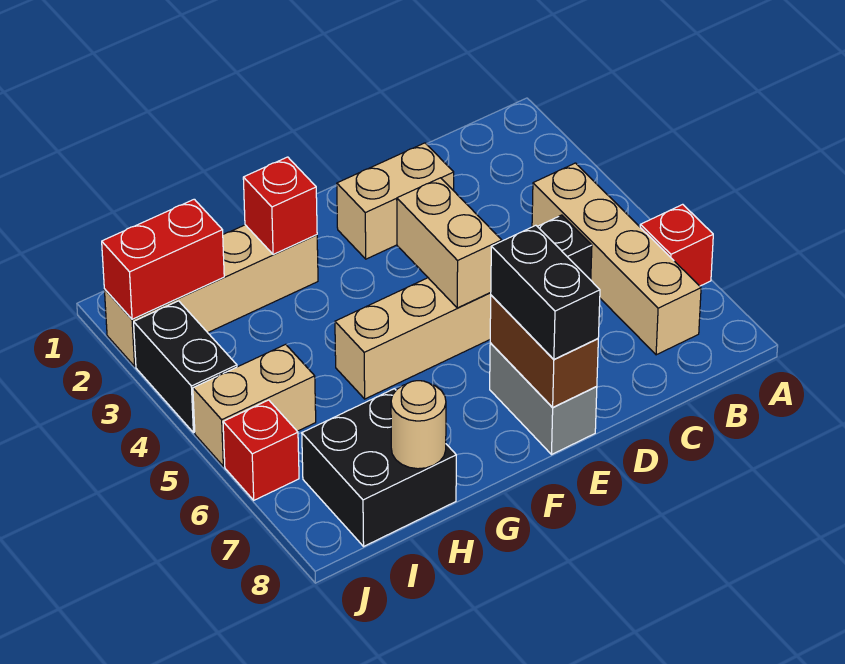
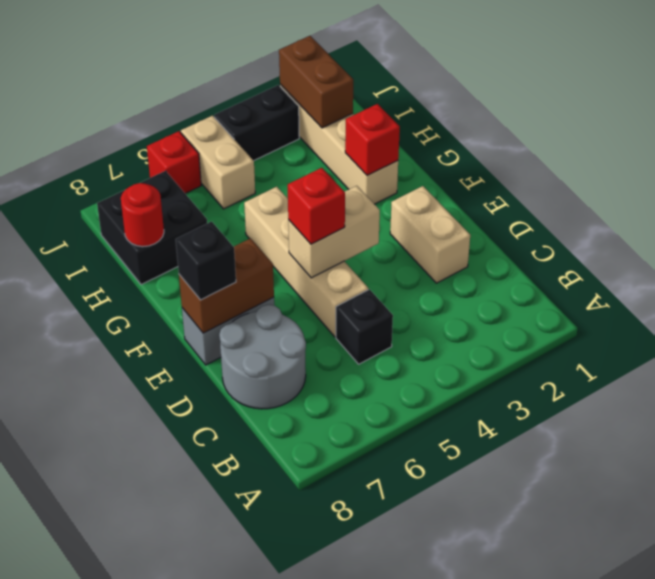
red brick A6 level 1 -> red brick E5 level 3
tan brick B4:B7 level 1 -> none
none -> grey round brick C7:D8 level 1
black brick E7:E8 level 3 -> black brick E8 level 3
tan round brick H8 level 2 -> red round brick H8 level 2
red brick I2:J2 level 2 -> brown brick I2:J2 level 2

